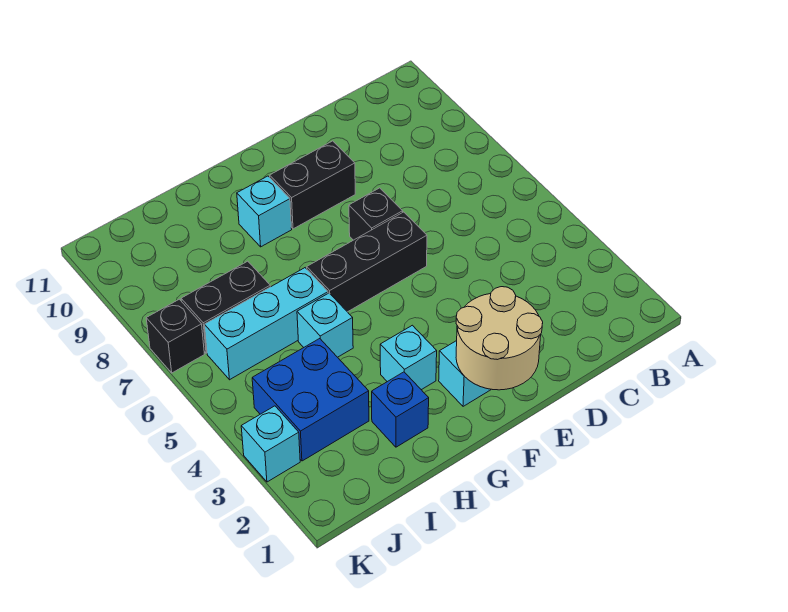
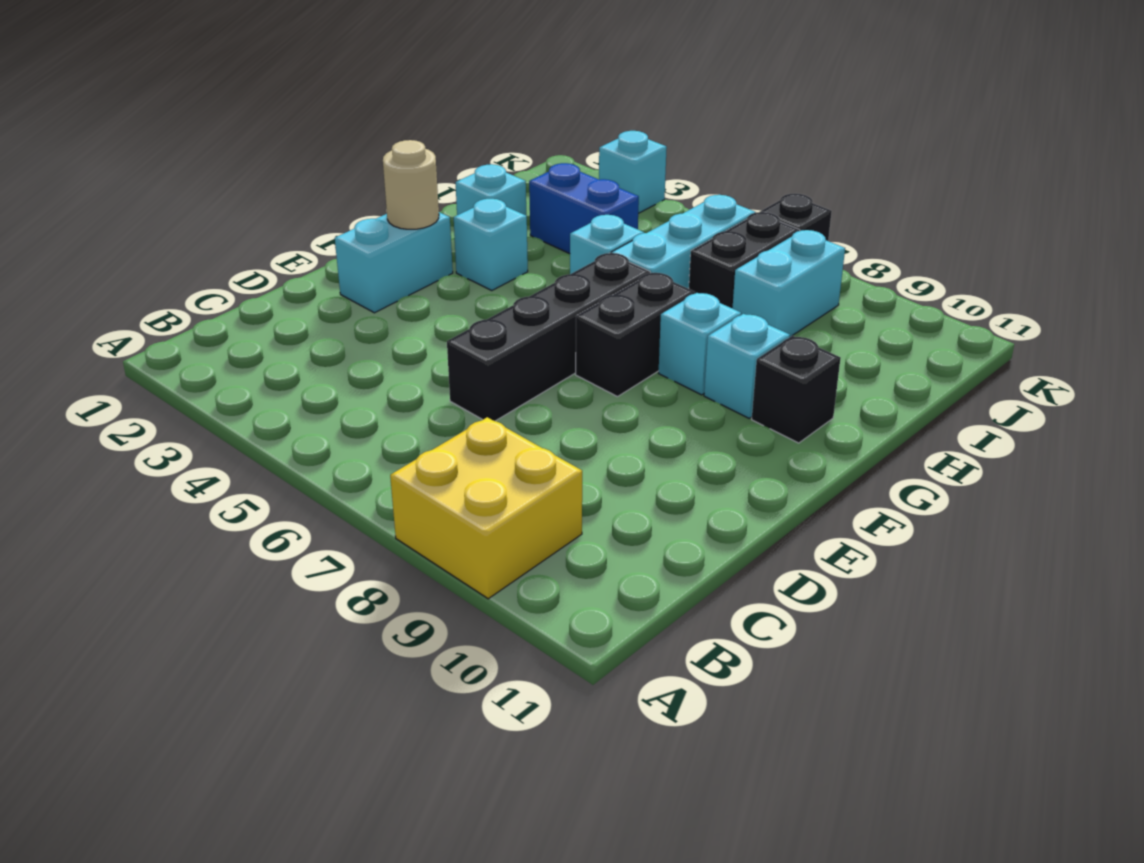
none -> yellow brick A8:B9 level 1
tan round brick E1:F2 level 2 -> tan round brick F2 level 2
black brick E6:G6 level 1 -> black brick D6:G6 level 1
black brick E7 level 1 -> black brick G10 level 1
black brick E9:F9 level 1 -> black brick F7:G7 level 1
none -> cyan brick G8 level 1
blue brick H2 level 1 -> cyan brick H2 level 1
blue brick I3:J4 level 1 -> blue brick I3:I4 level 1
none -> cyan brick I8:J8 level 1

